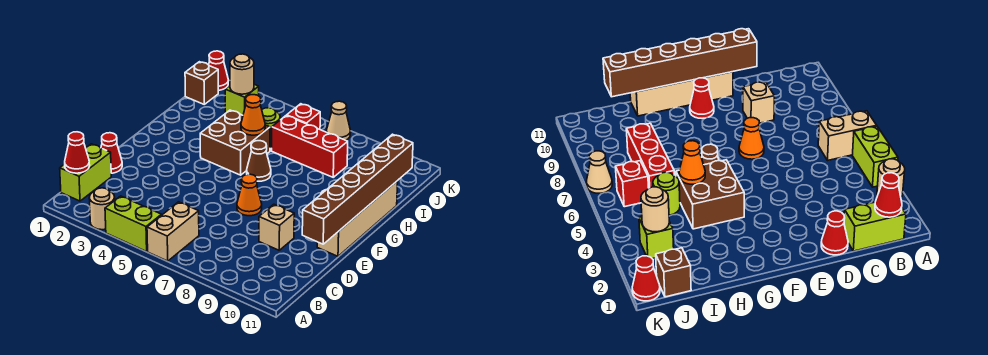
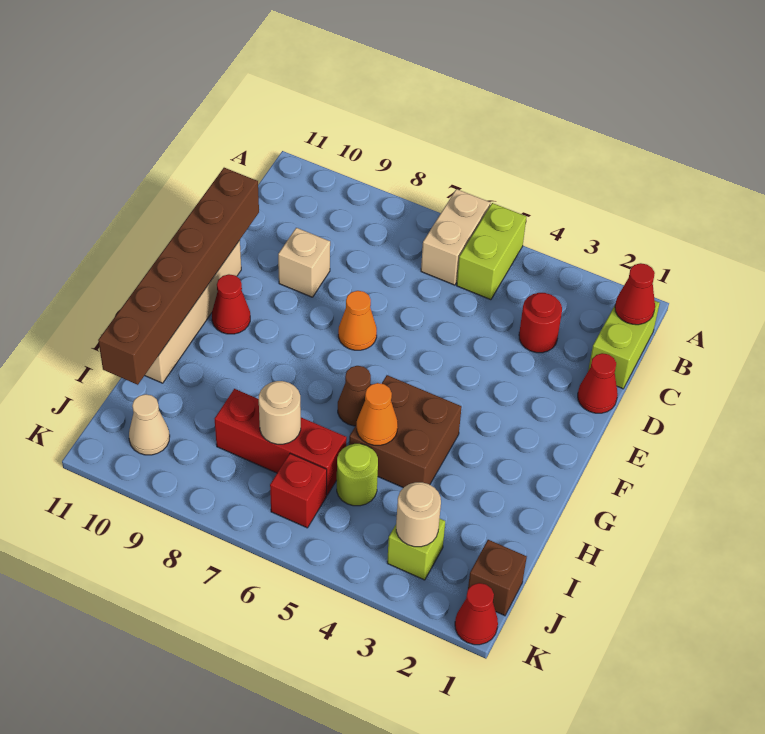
tan round brick A3 level 1 -> tan round brick I7 level 2
lime brick A4:A5 level 1 -> lime brick A5:B5 level 1
none -> red round brick C3 level 1
tan cone K7 level 1 -> tan cone J10 level 1

